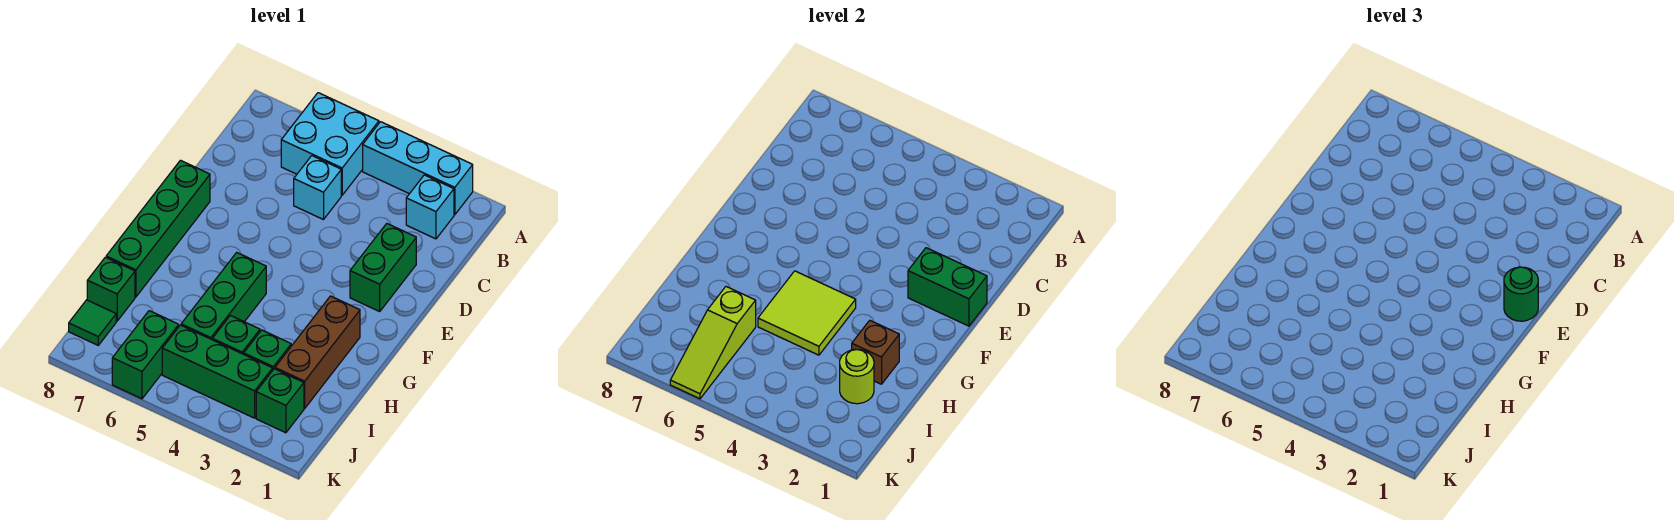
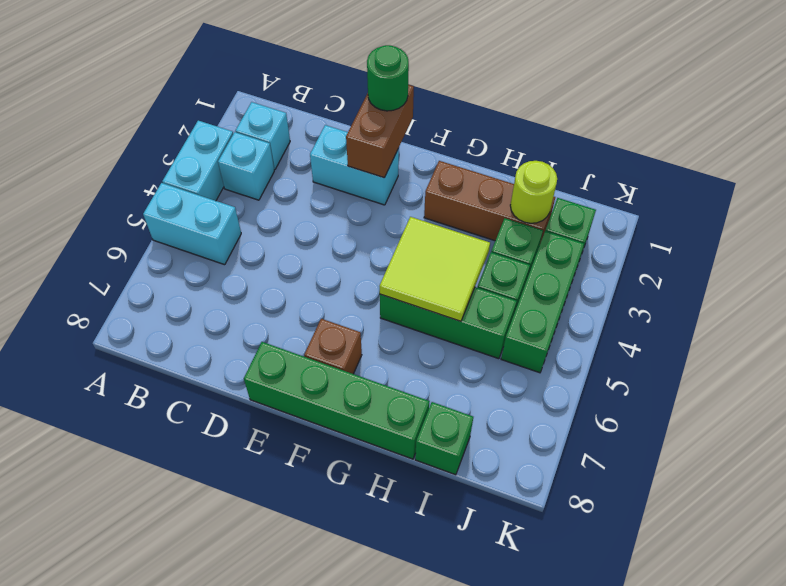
cyan brick A2:A4 level 1 -> cyan brick A3:A4 level 1
cyan brick A5:B6 level 1 -> cyan brick A5:B5 level 1
cyan brick C5 level 1 -> cyan brick B3 level 1
green brick D2:E2 level 1 -> cyan brick D2:E2 level 1
green brick E1:E2 level 2 -> brown brick E1:E2 level 2
brown brick H2 level 2 -> brown brick F7 level 1
lime slope I6:K6 level 2 top I -> none
green brick J6:K6 level 1 -> none
green tile J8 level 1 -> none

